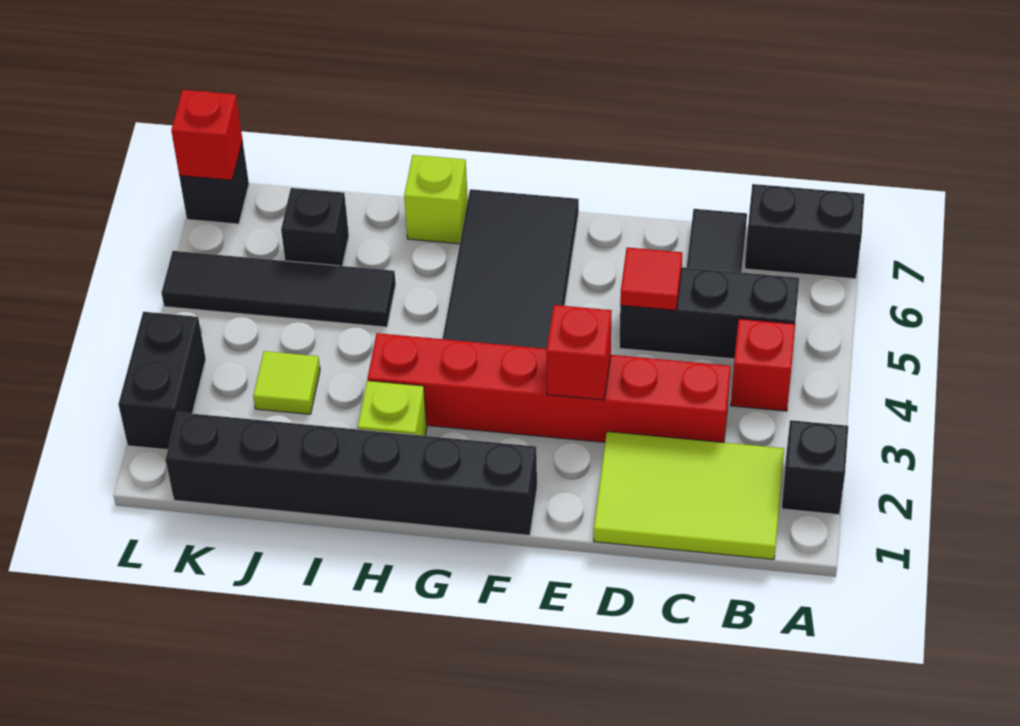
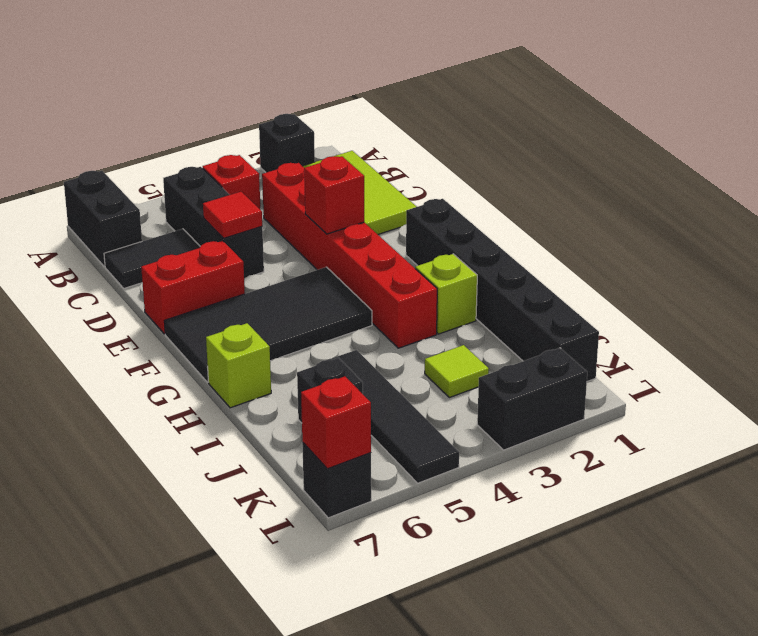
none -> red brick E6:E7 level 1

